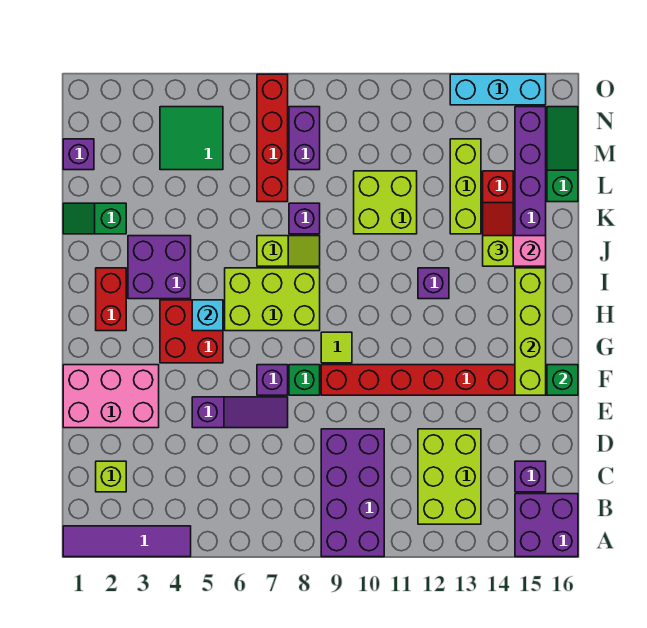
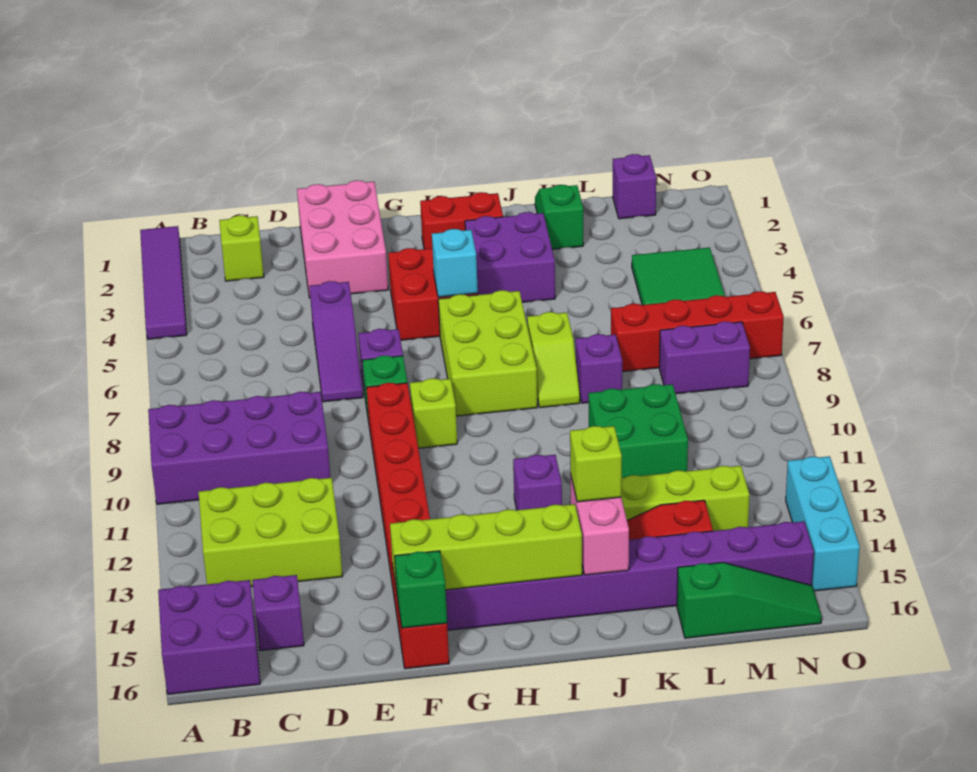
lime tile G9 level 1 -> lime brick G9 level 1
lime brick K10:L11 level 1 -> green brick K10:L11 level 1

